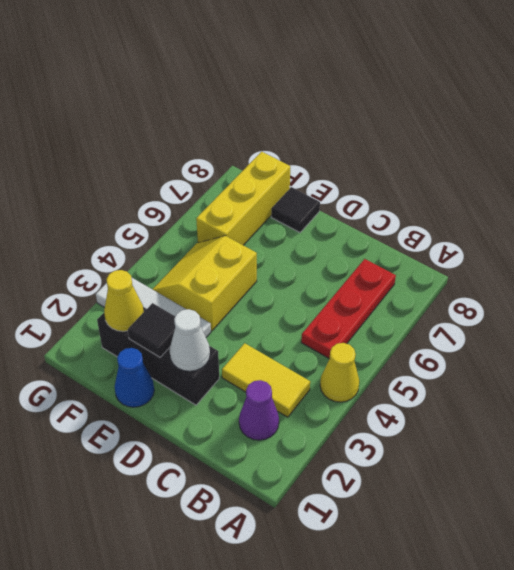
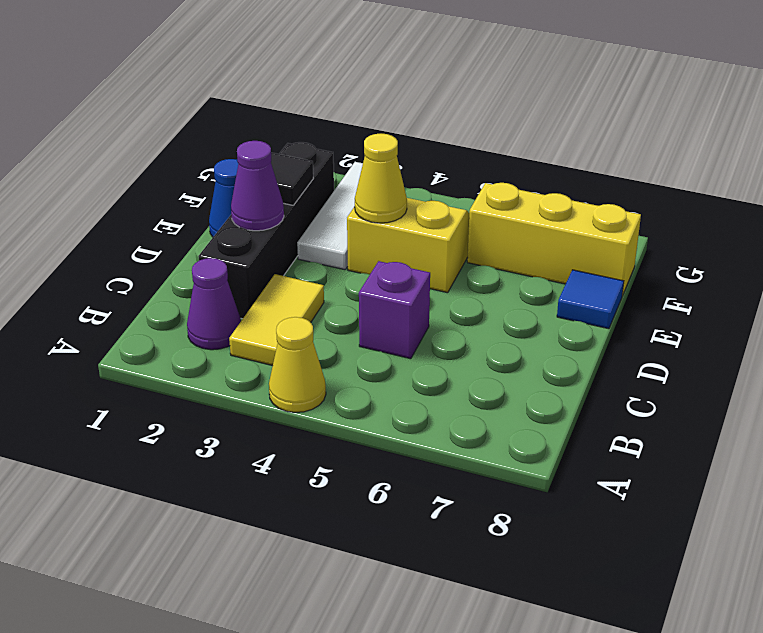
red plate B5:B7 level 1 -> none
none -> purple brick C5 level 1
black brick D2:F2 level 1 -> black brick C2:F2 level 1
white cone D2 level 2 -> purple cone D2 level 2
black tile E8 level 1 -> blue tile E8 level 1
yellow cone F2 level 2 -> yellow cone E4 level 2

